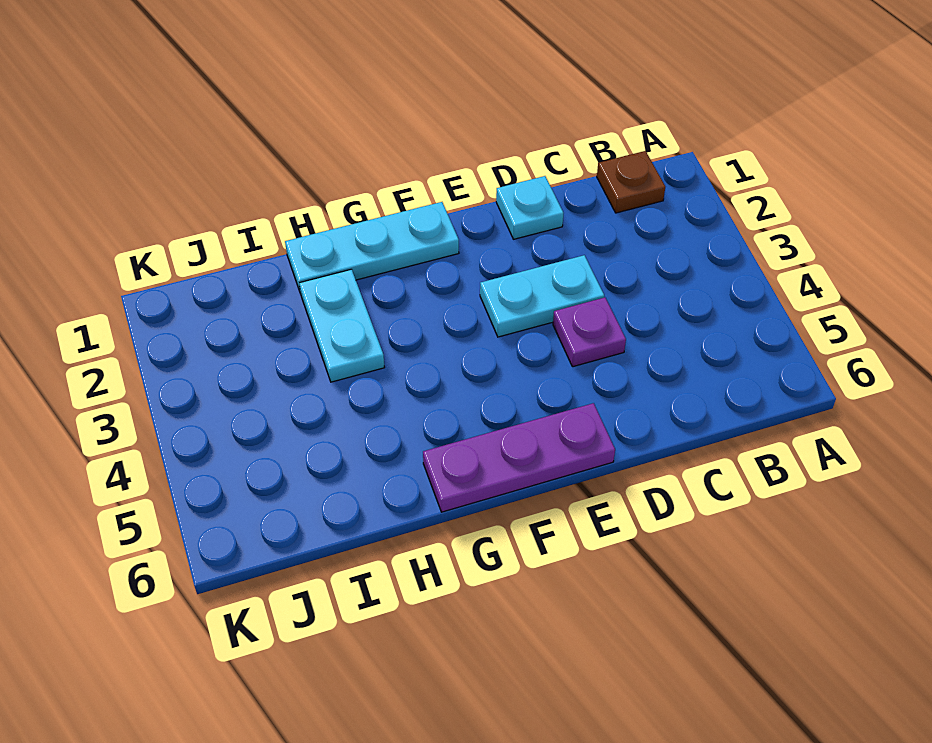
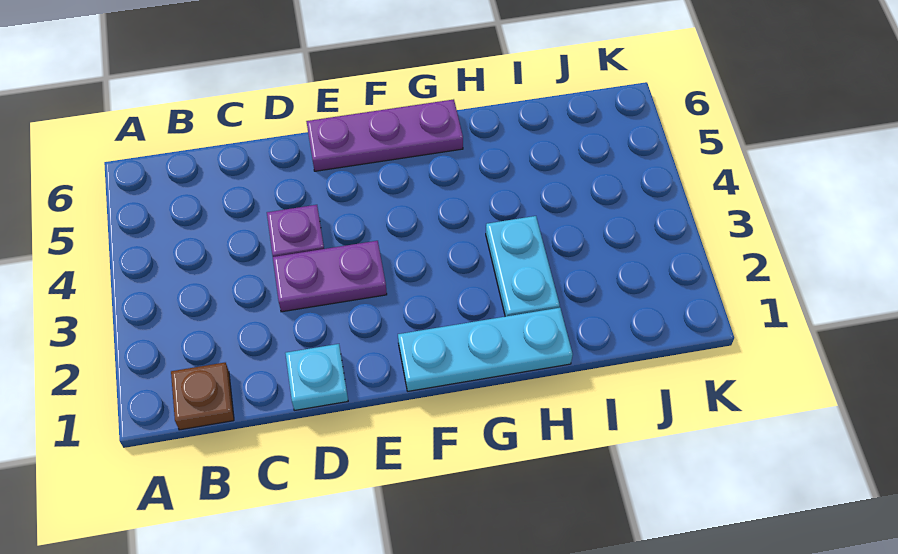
cyan plate D3:E3 level 1 -> purple plate D3:E3 level 1

